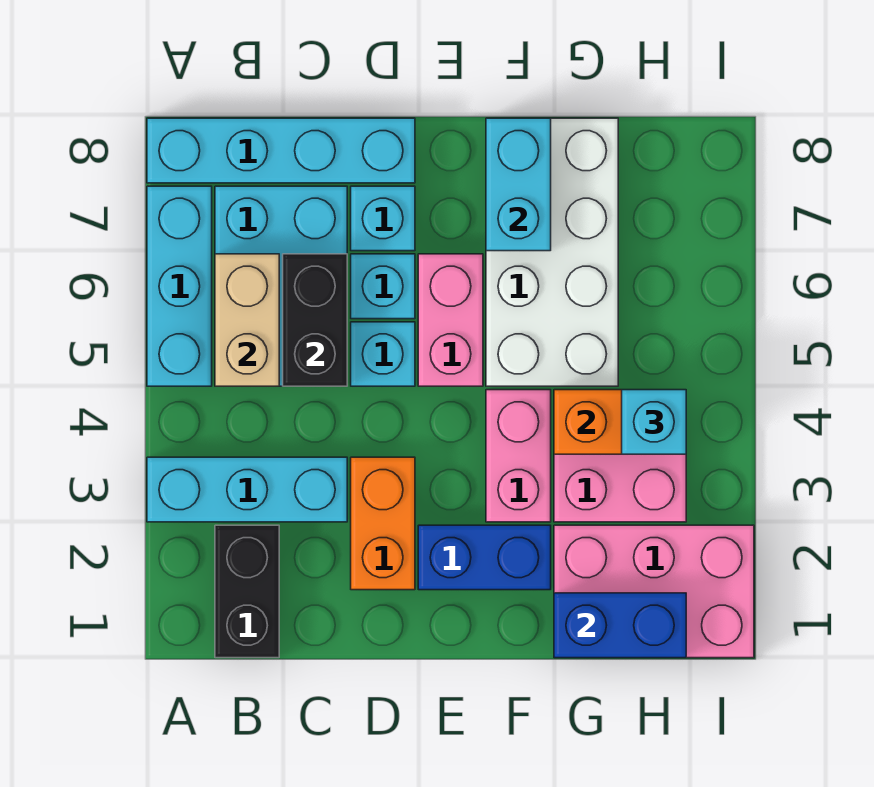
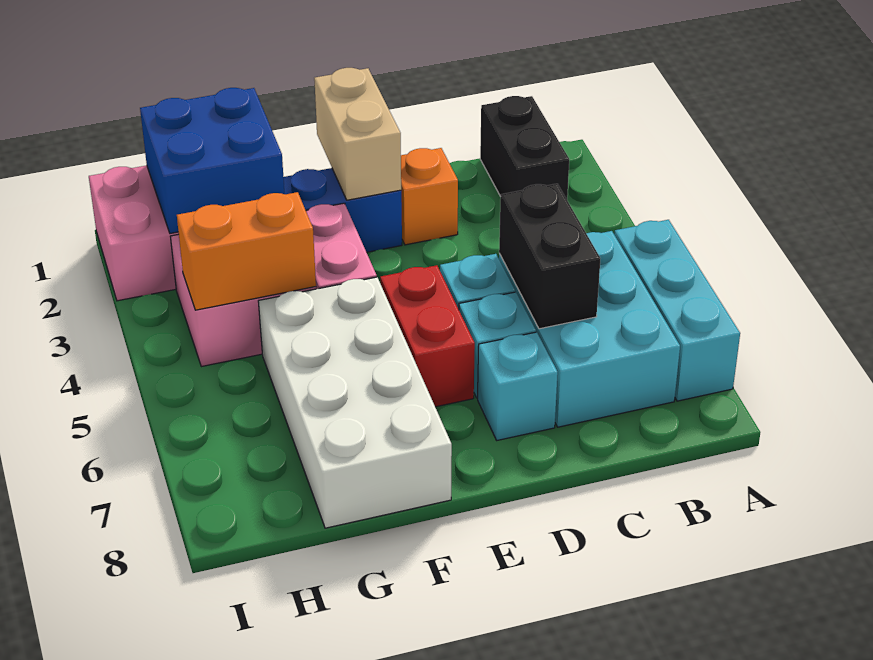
cyan brick A3:C3 level 1 -> none
cyan brick A8:D8 level 1 -> none
tan brick B5:B6 level 2 -> tan brick E1:E2 level 2
orange brick D2:D3 level 1 -> orange brick D2 level 1
pink brick E5:E6 level 1 -> red brick E5:E6 level 1
cyan brick F7:F8 level 2 -> none
blue brick G1:H1 level 2 -> blue brick G1:H2 level 2
cyan brick H4 level 3 -> none

